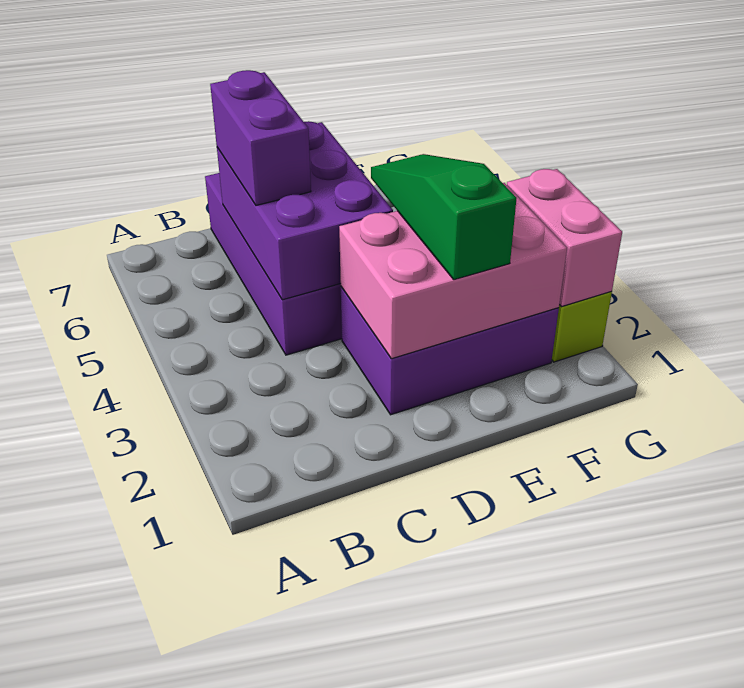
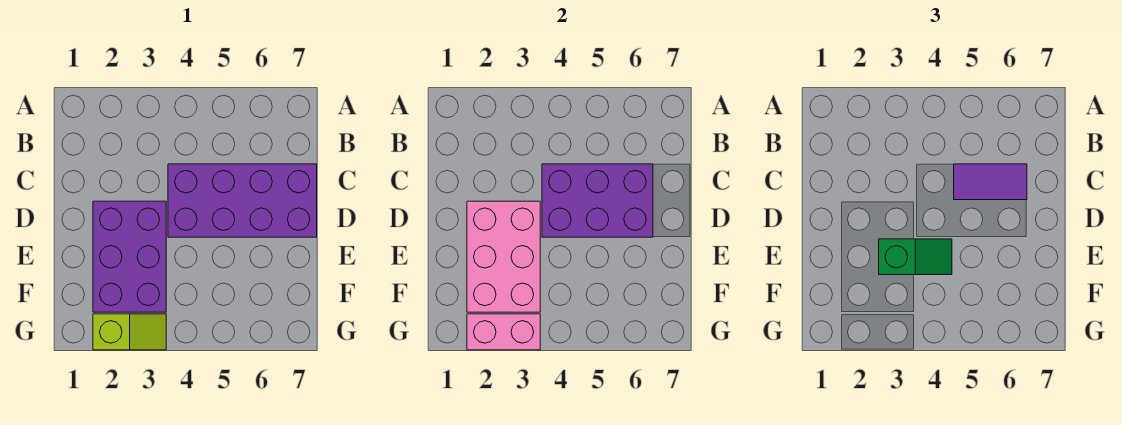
purple brick C5:C6 level 3 -> purple tile C5:C6 level 3
green slope E2:E4 level 3 top 2 -> green slope E3:E4 level 3 top 3

